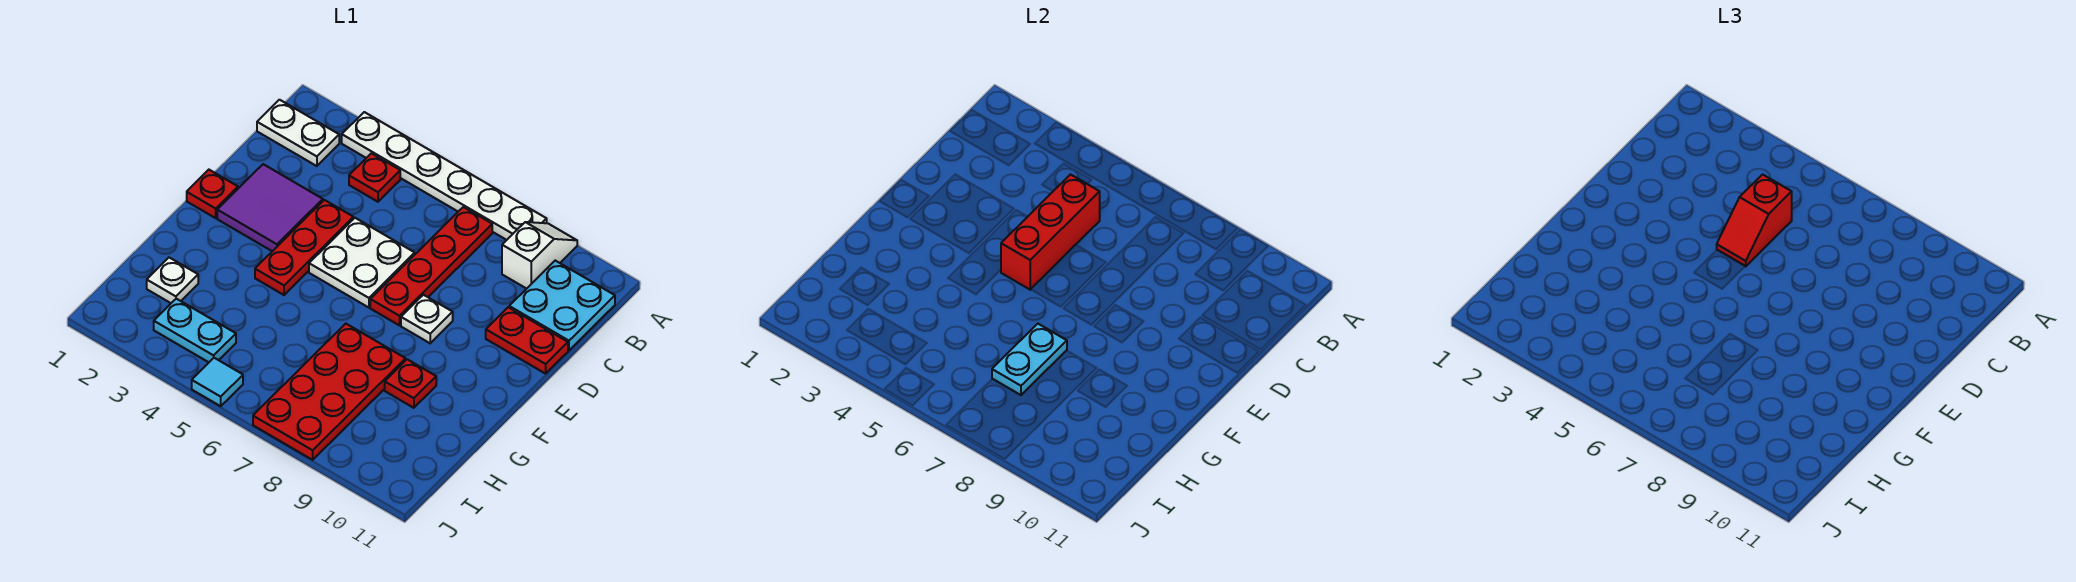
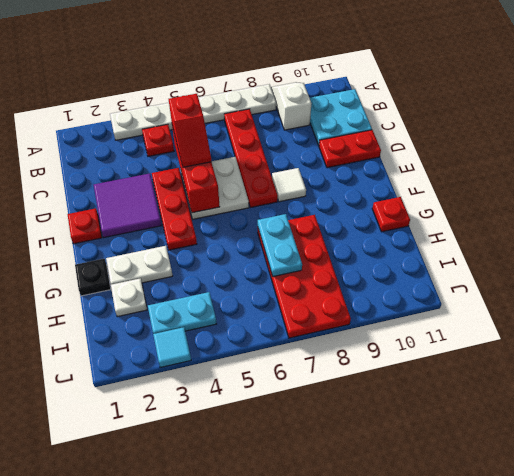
white plate B1:B2 level 1 -> white plate G2:G3 level 1
white plate E8 level 1 -> white tile E8 level 1
none -> black plate G1 level 1
red plate G9 level 1 -> red plate G11 level 1
cyan tile J5 level 1 -> cyan tile J3 level 1

